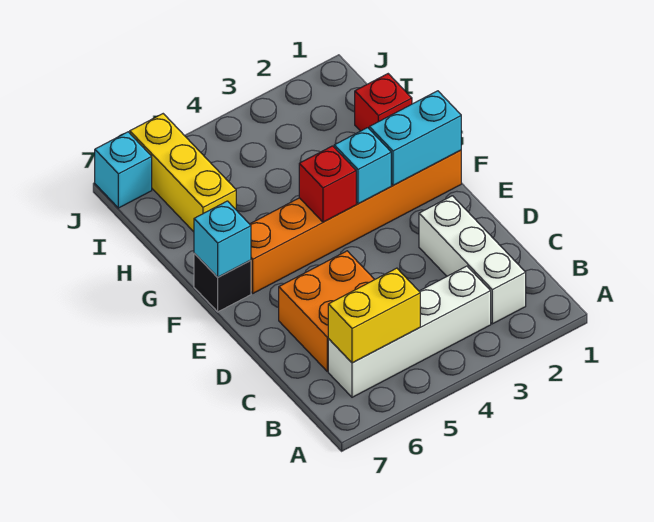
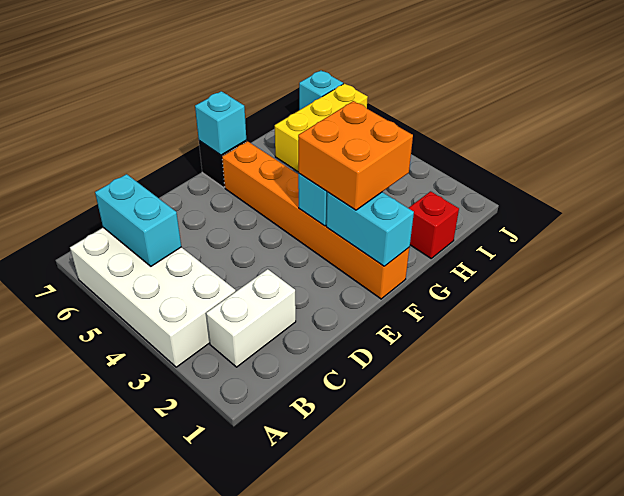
white brick B2:D2 level 1 -> white brick B2:C2 level 1
white brick B3:B6 level 1 -> white brick A3:B6 level 1
yellow brick B5:B6 level 2 -> cyan brick B5:B6 level 2
orange brick C5:D6 level 1 -> orange brick F2:G3 level 3
red brick F4 level 2 -> none

